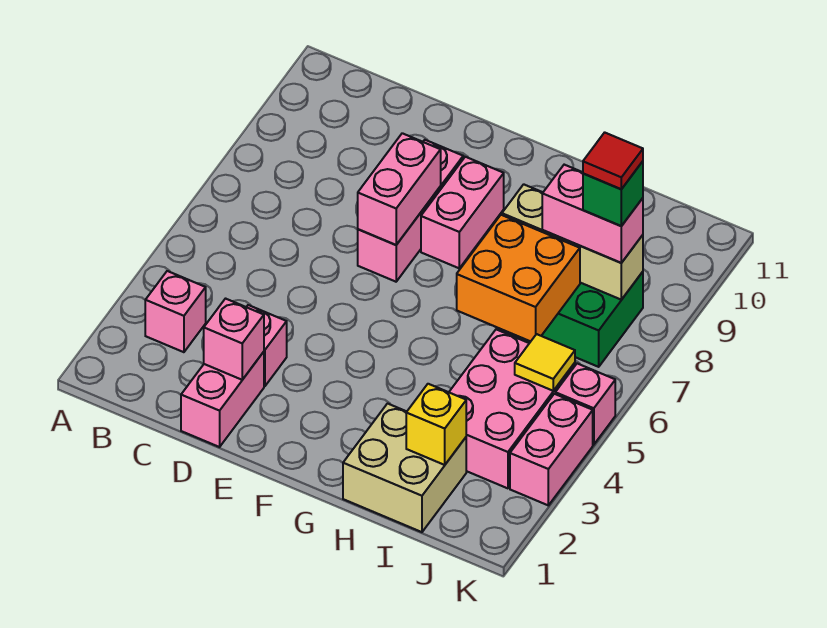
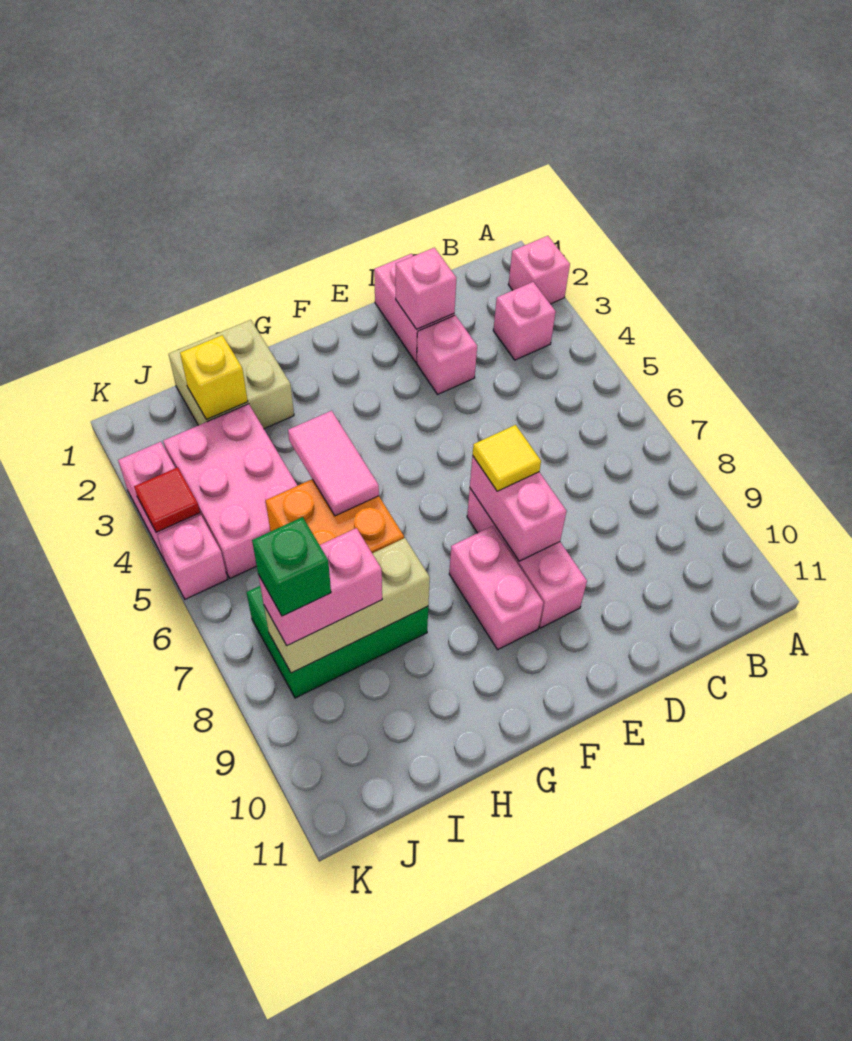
none -> pink brick A2 level 1
none -> pink tile H5:H6 level 3
yellow tile J5 level 2 -> yellow tile E7 level 3
red tile J8 level 5 -> red tile K4 level 2

